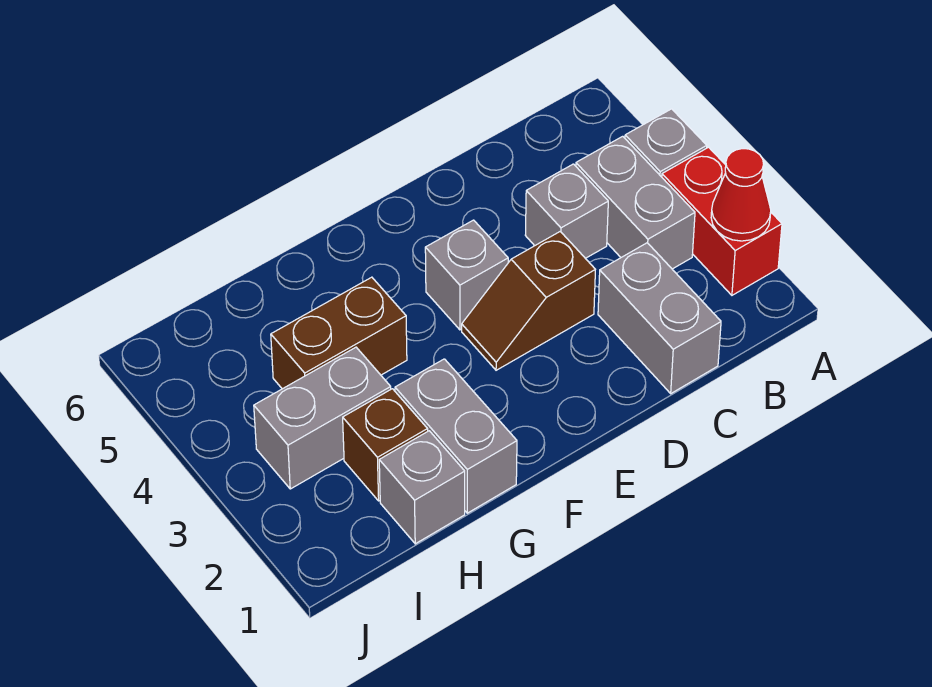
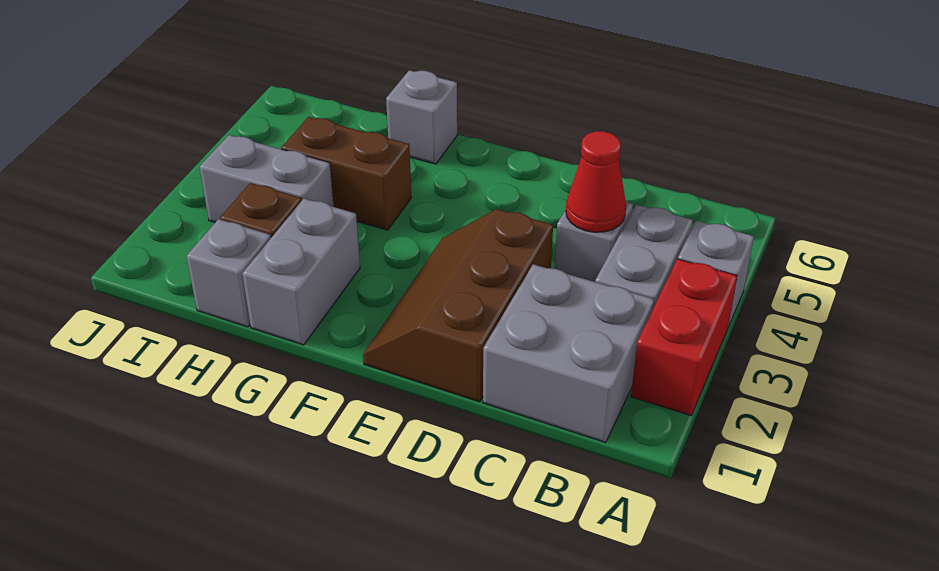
red cone A2 level 2 -> red cone C4 level 2
grey brick C1:C2 level 1 -> grey brick B1:C2 level 1
brown slope D3:E3 level 1 top D -> brown slope D1:E3 level 1 top D
grey brick E4 level 1 -> grey brick G6 level 1

